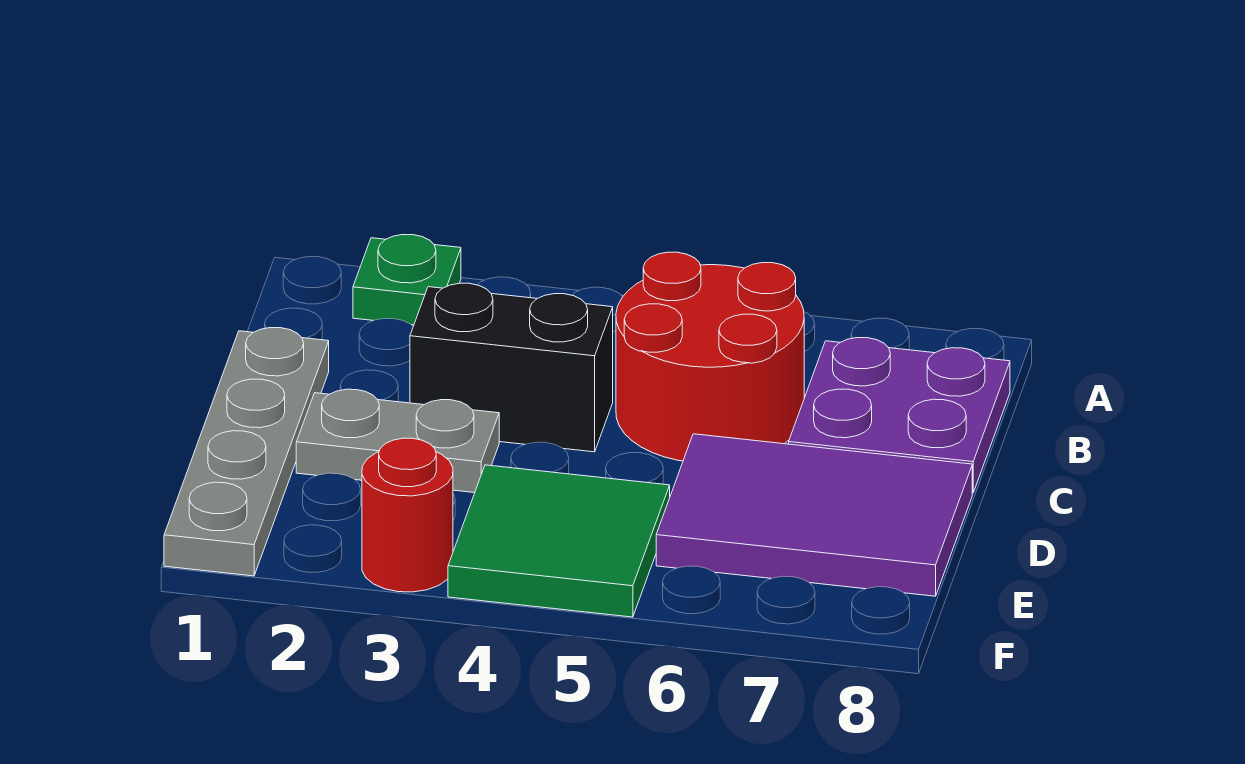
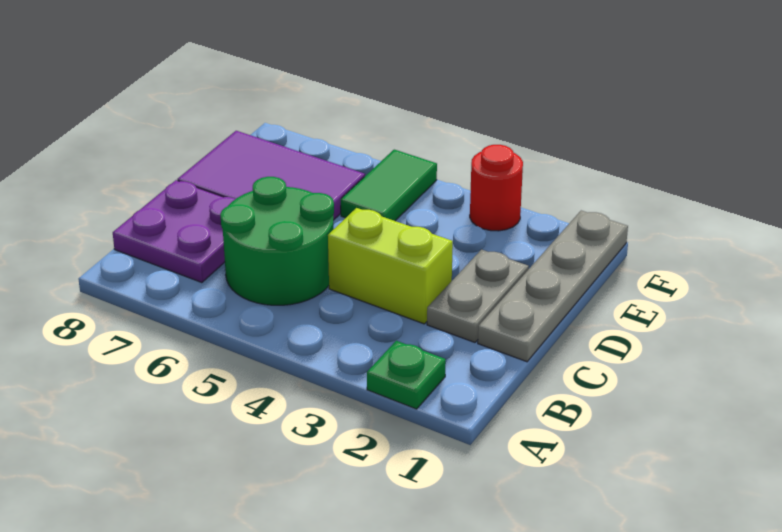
red round brick B5:C6 level 1 -> green round brick B5:C6 level 1
black brick C3:C4 level 1 -> lime brick C3:C4 level 1
grey plate D2:D3 level 1 -> grey plate C2:D2 level 1
green tile E4:F5 level 1 -> green tile E5:F5 level 1

